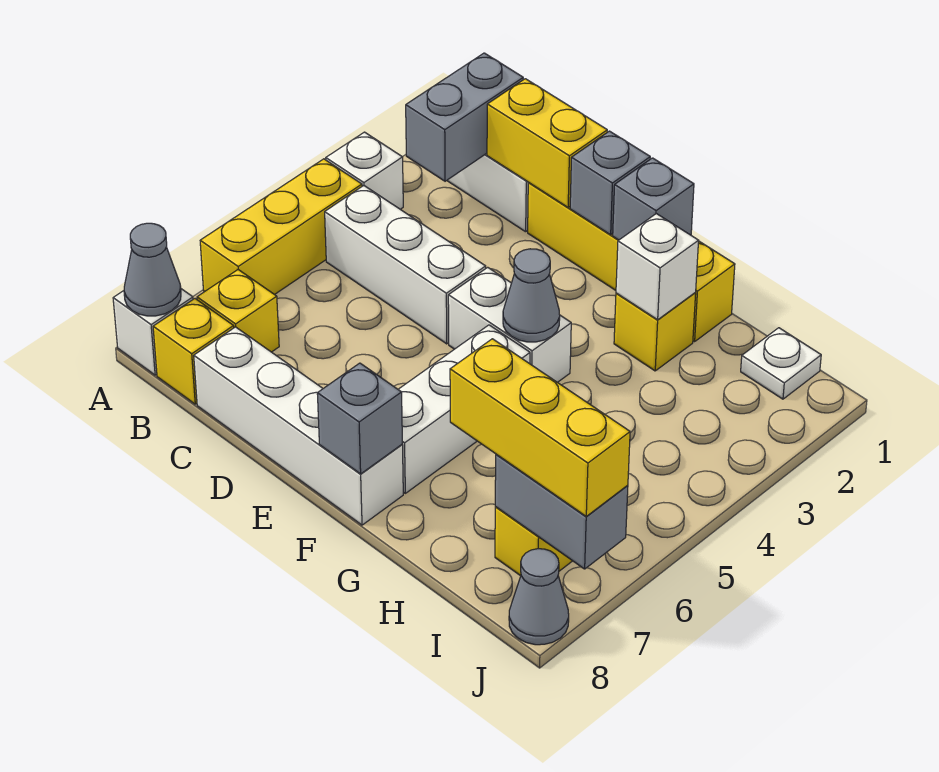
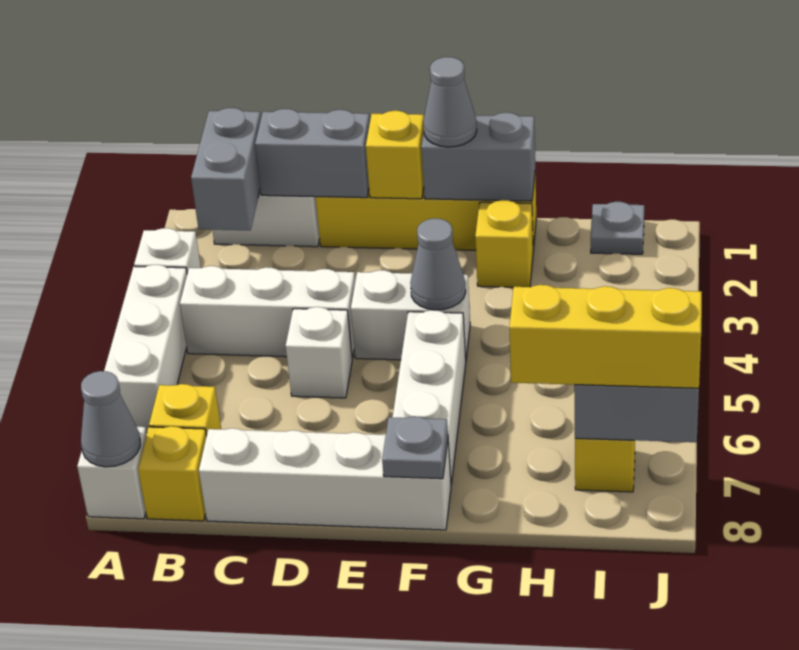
yellow brick A4:A6 level 1 -> white brick A4:A6 level 1
yellow brick C1:D1 level 2 -> grey brick C1:D1 level 2
grey brick E1 level 2 -> yellow brick E1 level 2
grey brick F1 level 2 -> grey brick F1:G1 level 2
grey brick F8 level 2 -> grey plate F8 level 2
white brick G2 level 2 -> white brick D5 level 1
white plate I1 level 1 -> grey plate I1 level 1
grey cone J8 level 1 -> grey cone F1 level 3

